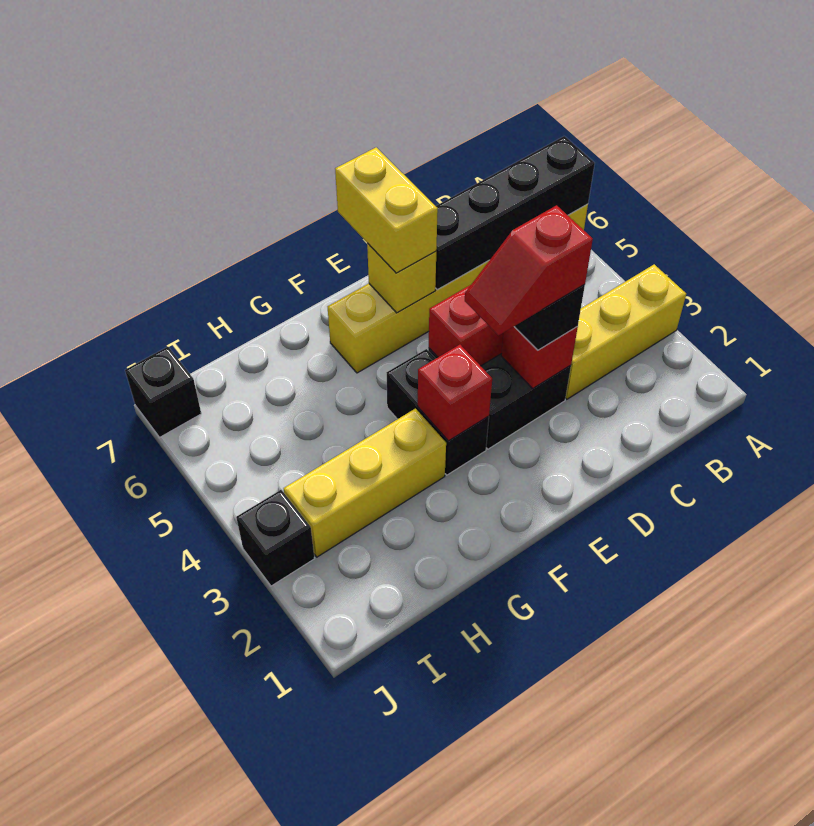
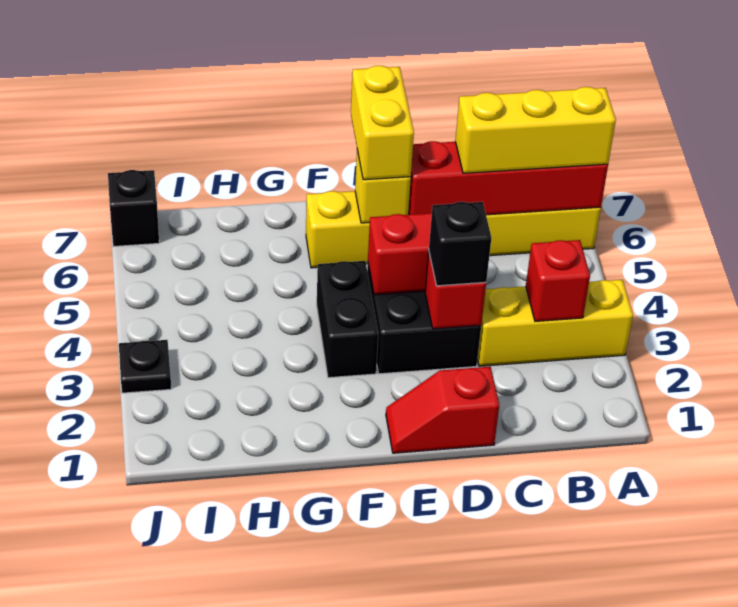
black brick A6:D6 level 2 -> red brick A6:D6 level 2
red slope D3:E3 level 4 top D -> red slope D1:E1 level 1 top D
red brick F3 level 2 -> red brick B3 level 2
yellow brick G3:I3 level 1 -> yellow brick A6:C6 level 3
black brick J3 level 1 -> black plate J3 level 1

